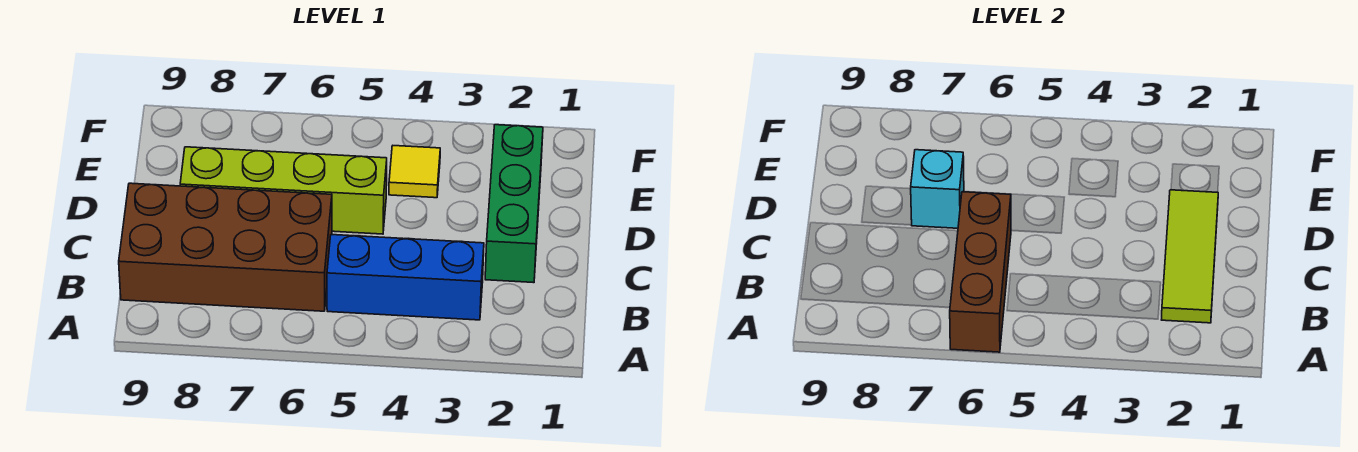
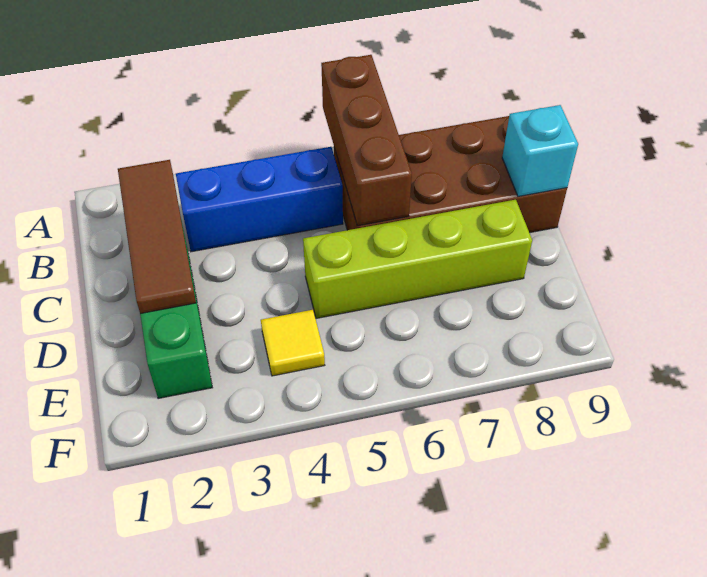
lime tile B2:D2 level 2 -> brown tile B2:D2 level 2
cyan brick D7 level 2 -> cyan brick C9 level 2

